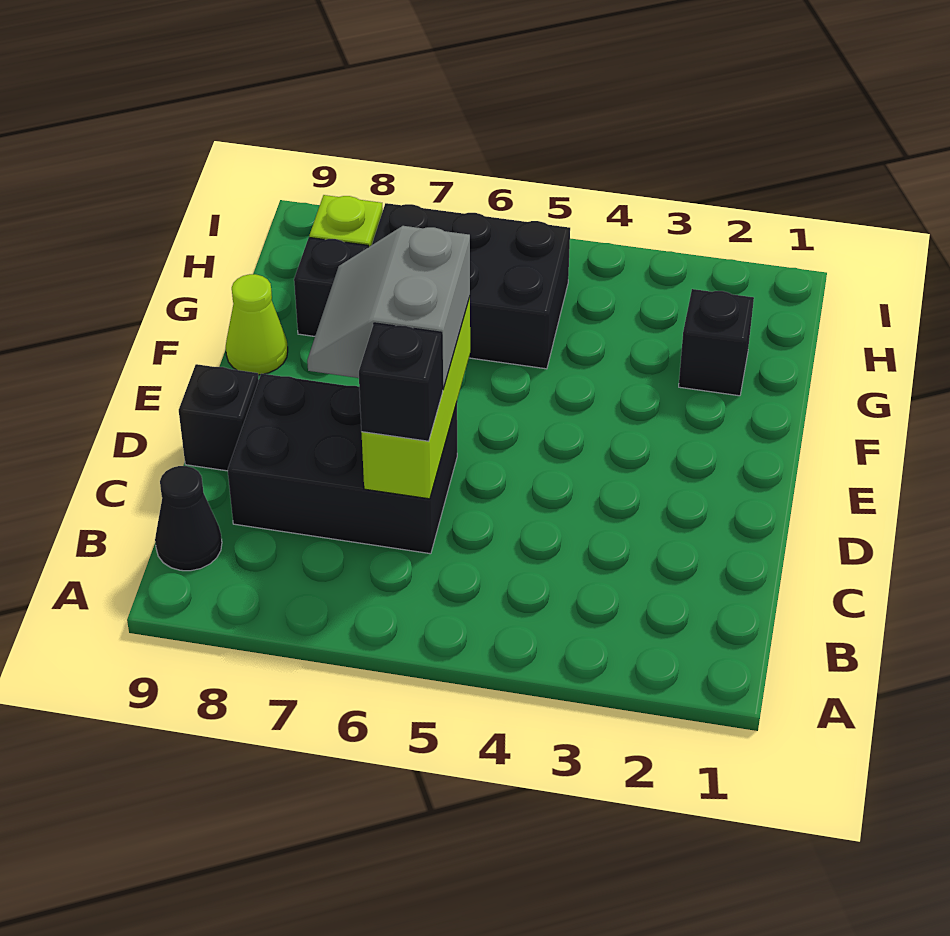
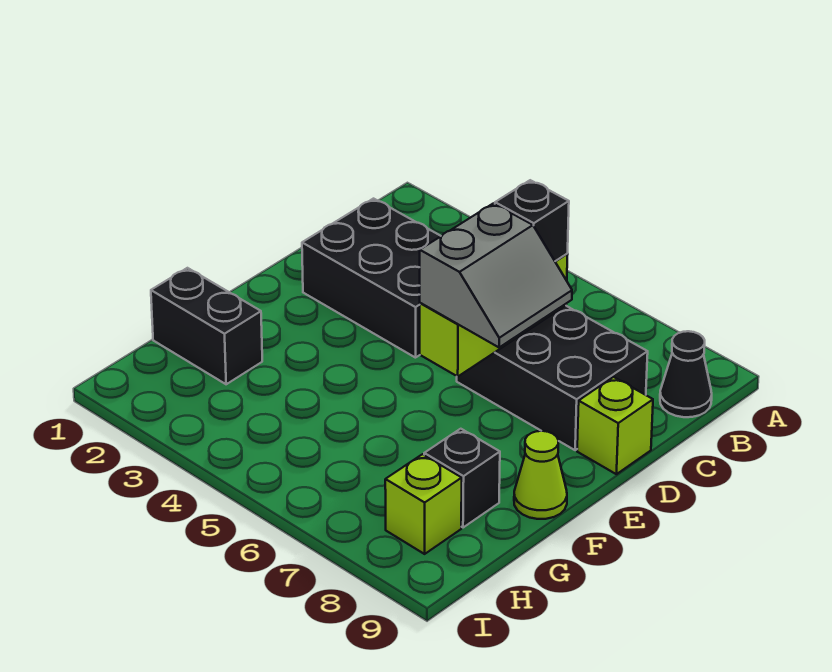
black brick D9 level 1 -> lime brick D9 level 1
black brick G2 level 1 -> black brick G1:G2 level 1
black brick G5:H7 level 1 -> black brick C2:D4 level 1

